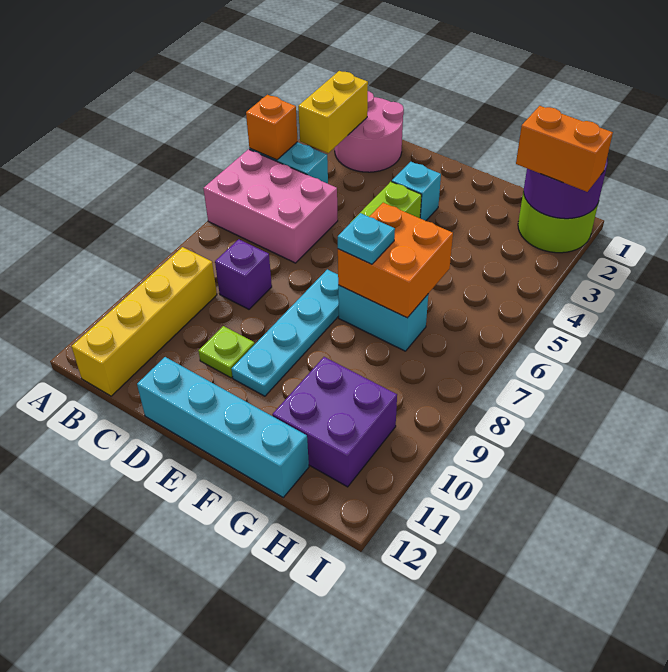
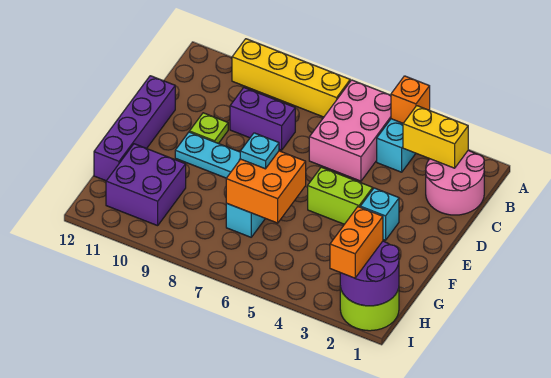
yellow brick B9:B12 level 1 -> yellow brick A7:A10 level 1
purple brick C8 level 1 -> purple brick C8:C9 level 1
cyan brick D12:G12 level 1 -> purple brick D12:G12 level 1

